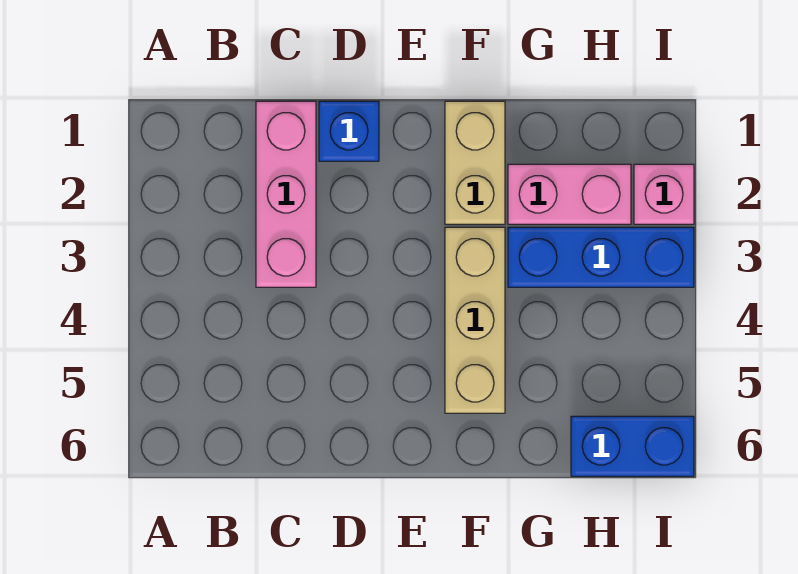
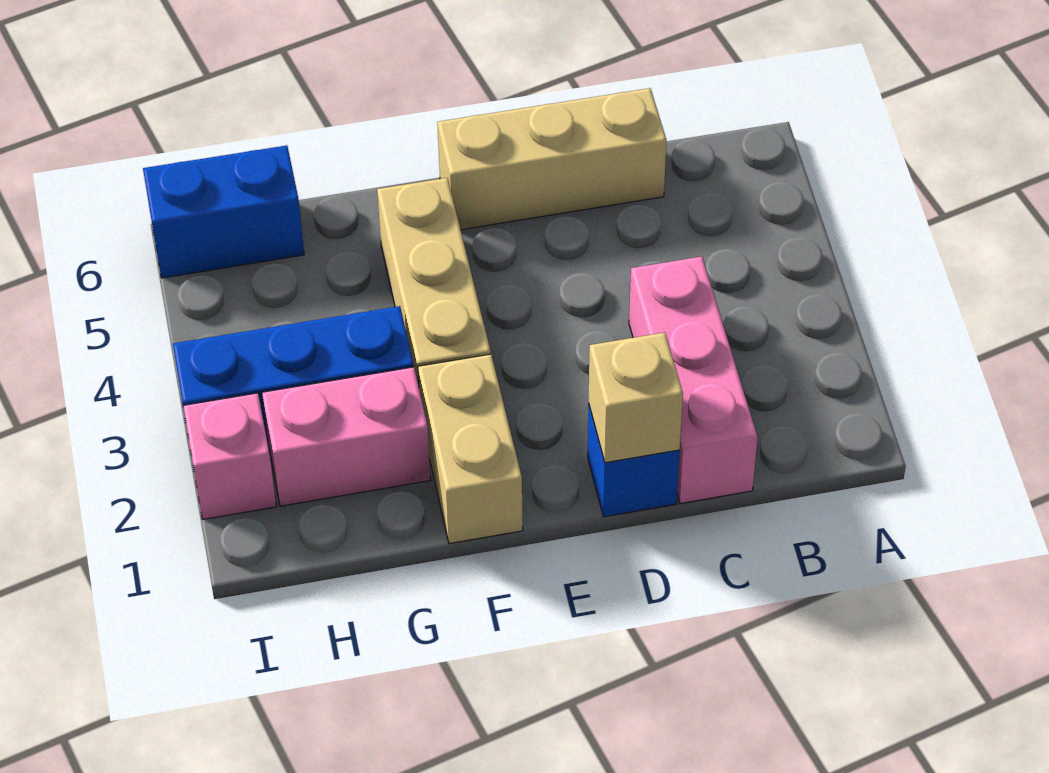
none -> tan brick C6:E6 level 1
none -> tan brick D1 level 2

